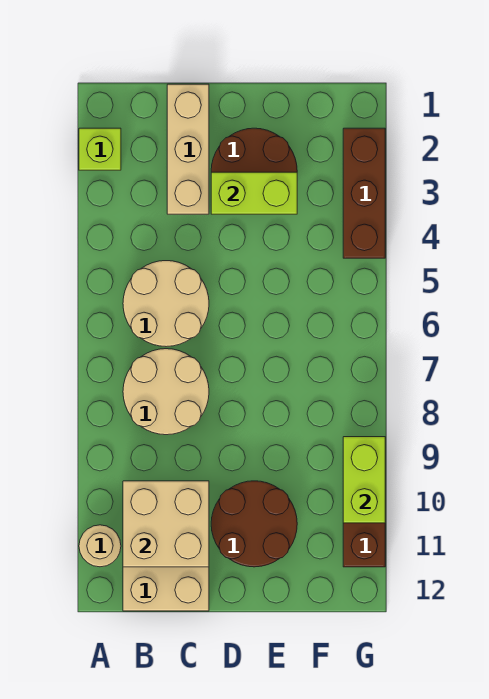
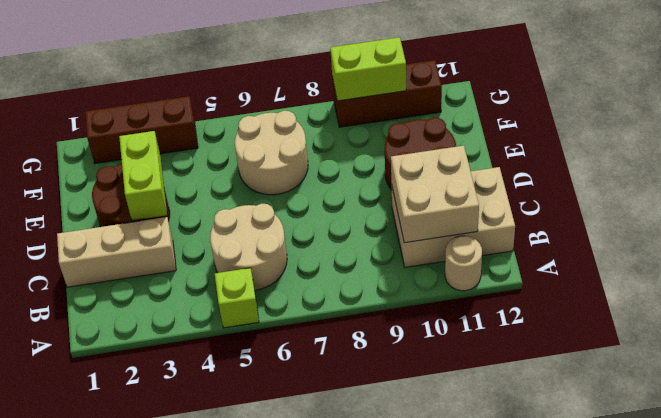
lime brick A2 level 1 -> lime brick A5 level 1
tan round brick B7:C8 level 1 -> tan round brick E6:F7 level 1

